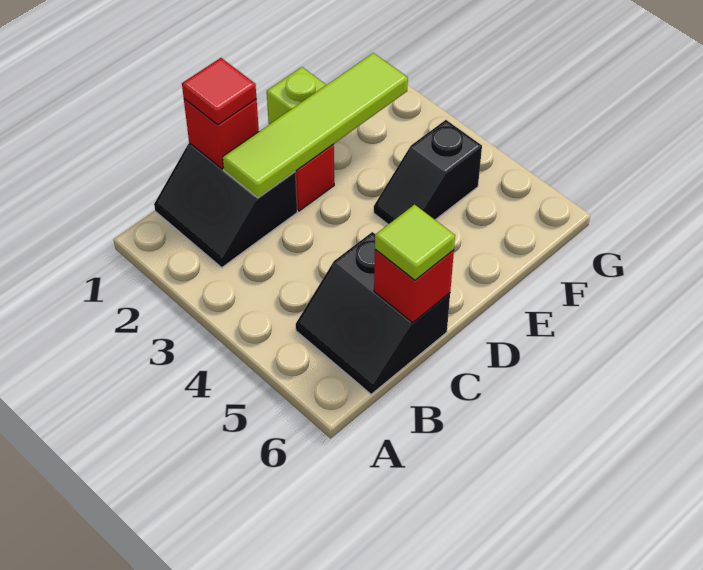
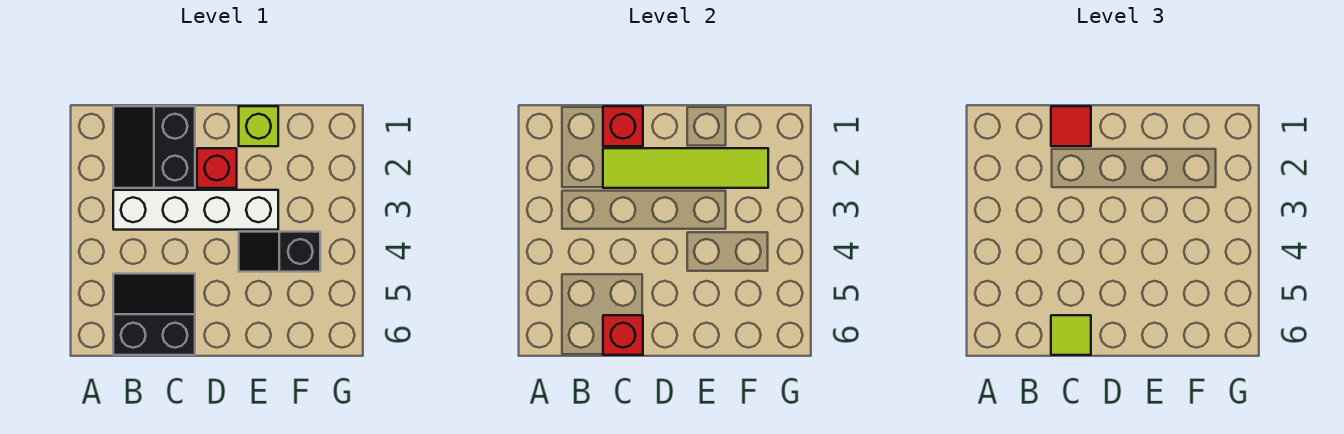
none -> white brick B3:E3 level 1
black slope B5:C6 level 1 top C -> black slope B5:C6 level 1 top 6

